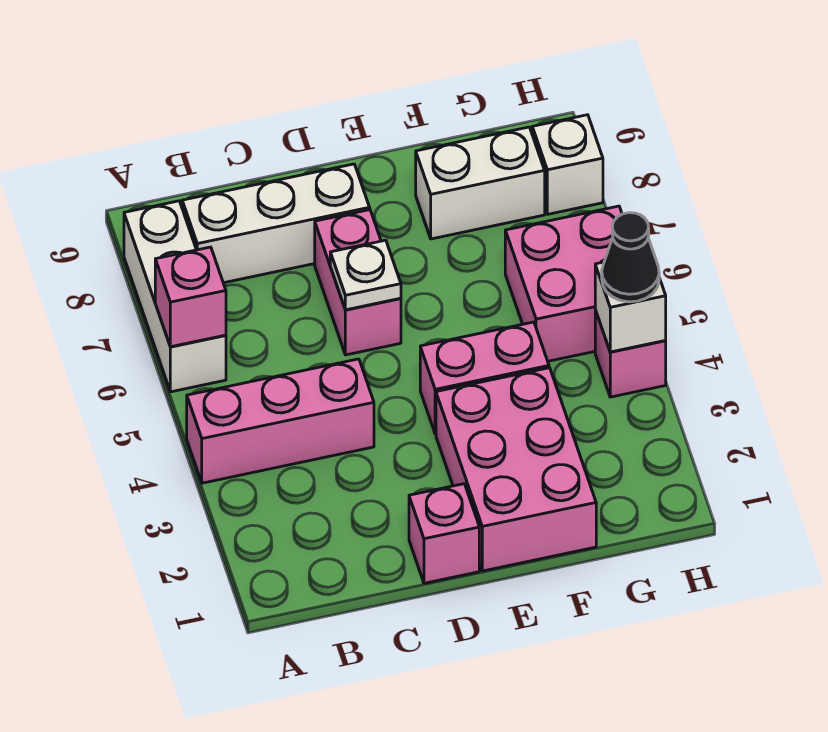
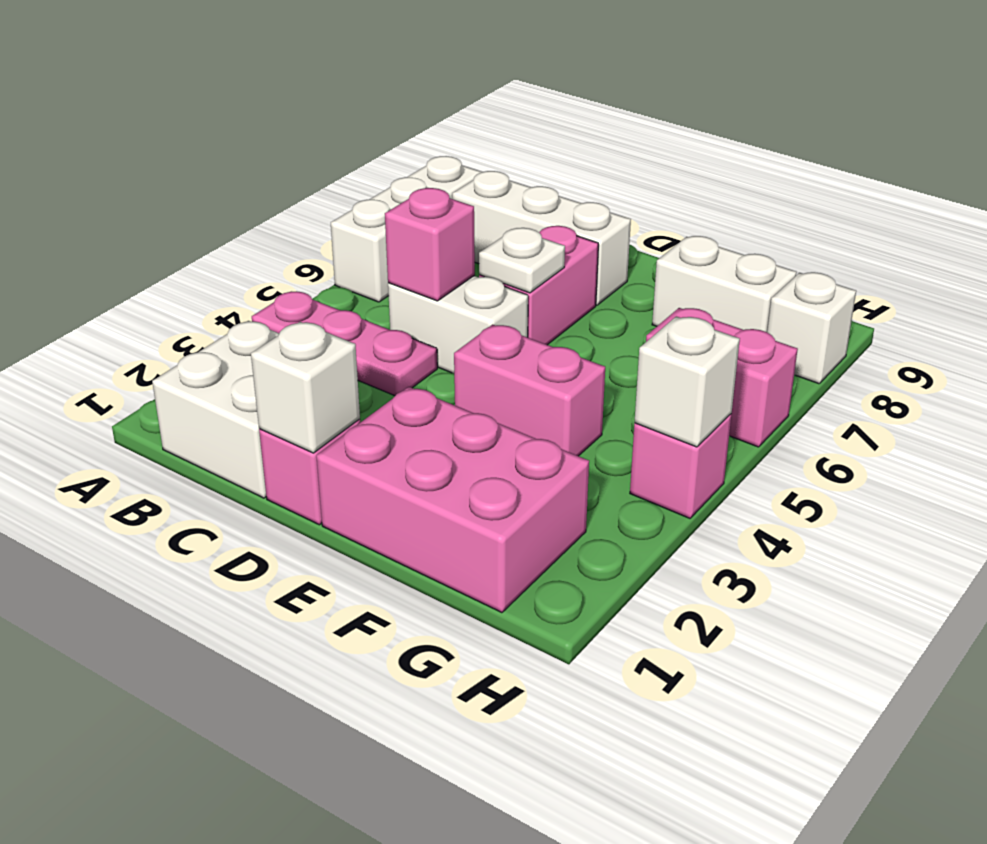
pink brick A4:C4 level 1 -> pink plate A4:C4 level 1
pink brick A6 level 2 -> pink brick C5 level 2
none -> white brick B1:C2 level 1
none -> white brick C5:D5 level 1
none -> white brick D1 level 2
pink brick E1:F3 level 1 -> pink brick E1:G2 level 1
pink brick G5:H6 level 1 -> pink brick G6:H6 level 1
black cone H4 level 3 -> none

